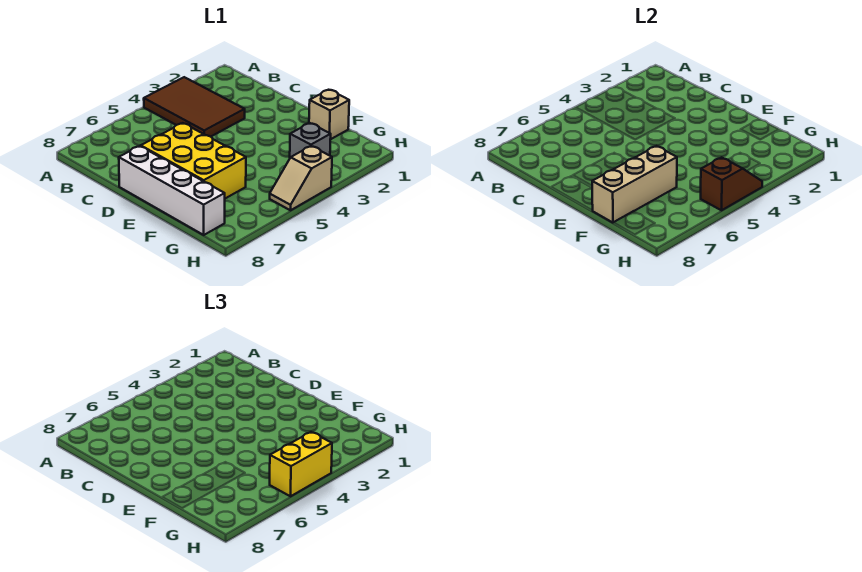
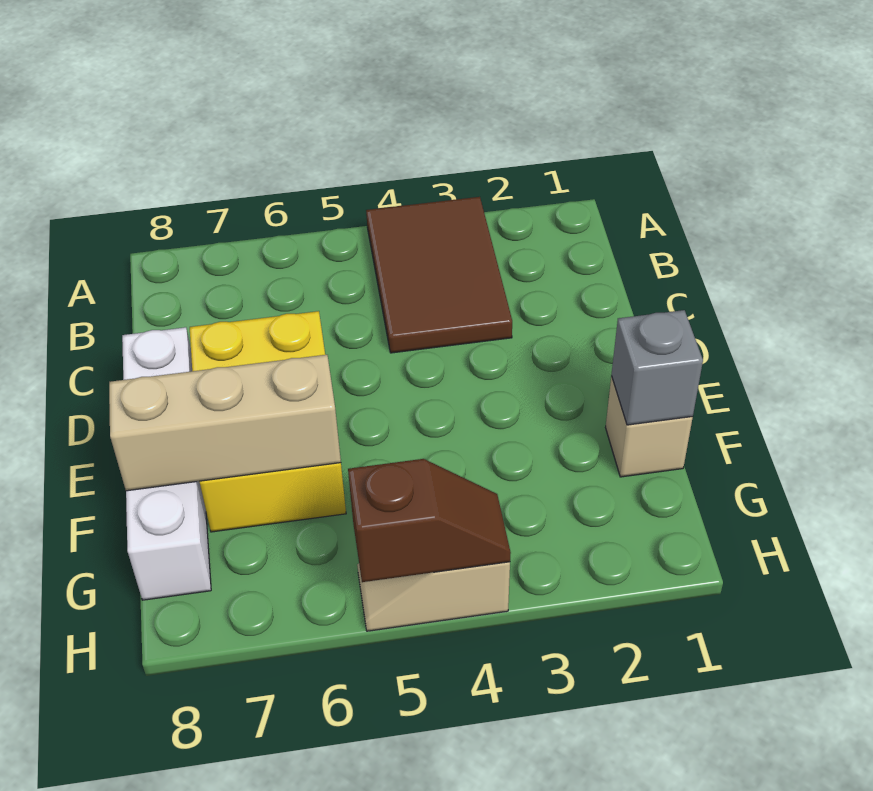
grey brick G3 level 1 -> grey brick F1 level 2
yellow brick H4:H5 level 3 -> none

